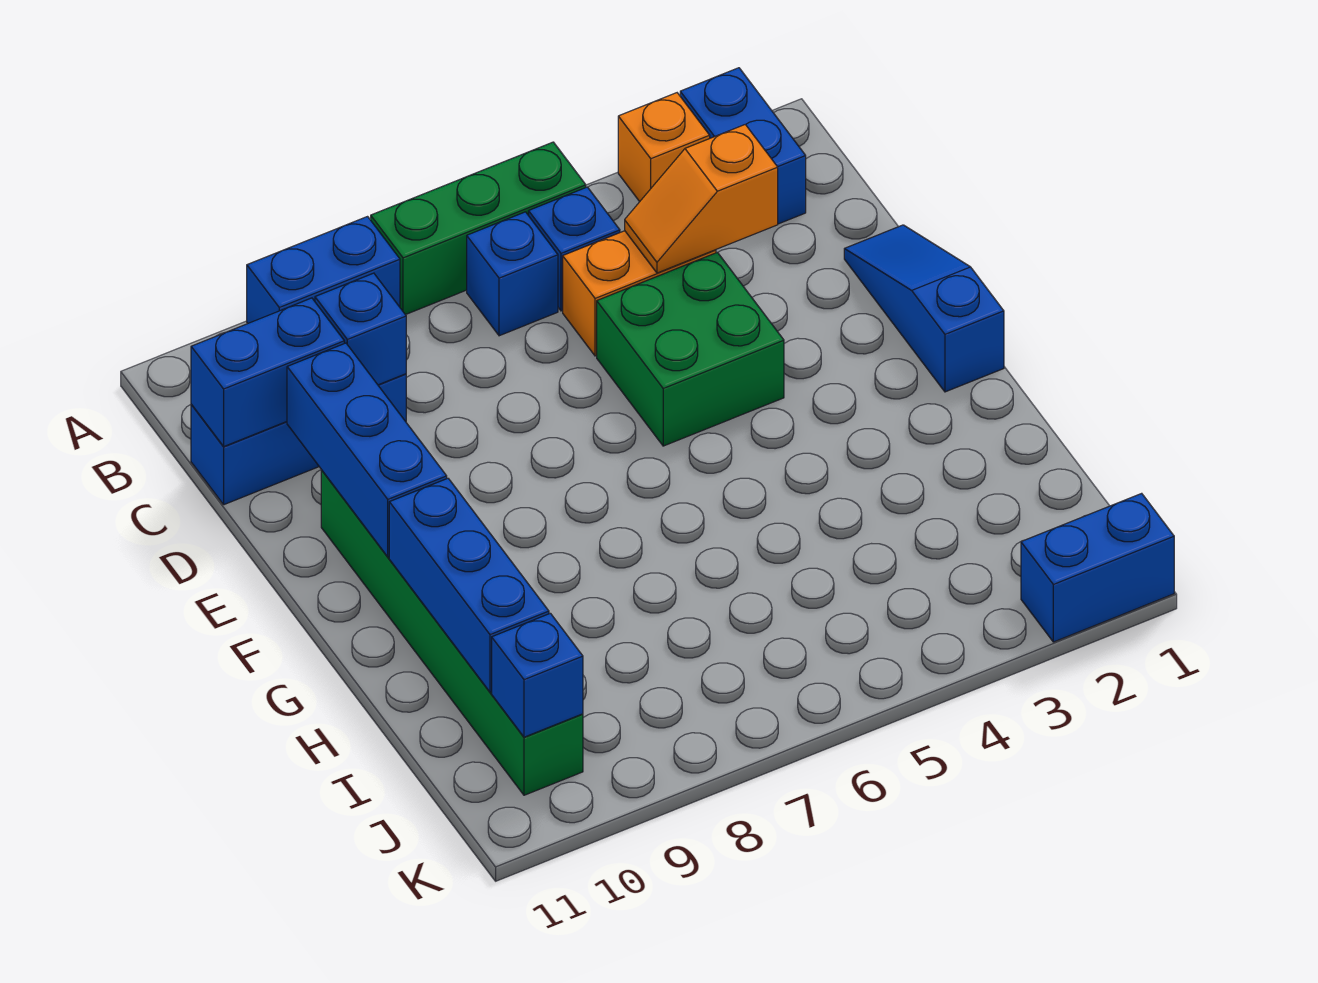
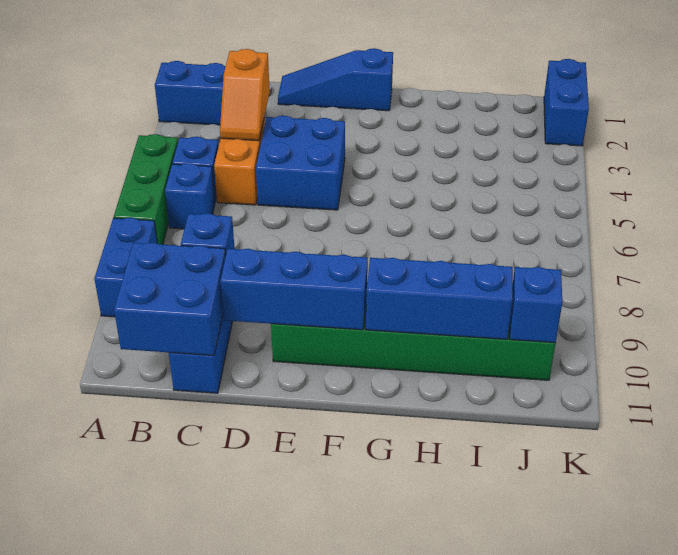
orange brick A3 level 1 -> none
blue brick C10:C11 level 2 -> blue brick B10:C11 level 2
green brick D4:E5 level 1 -> blue brick D4:E5 level 1

